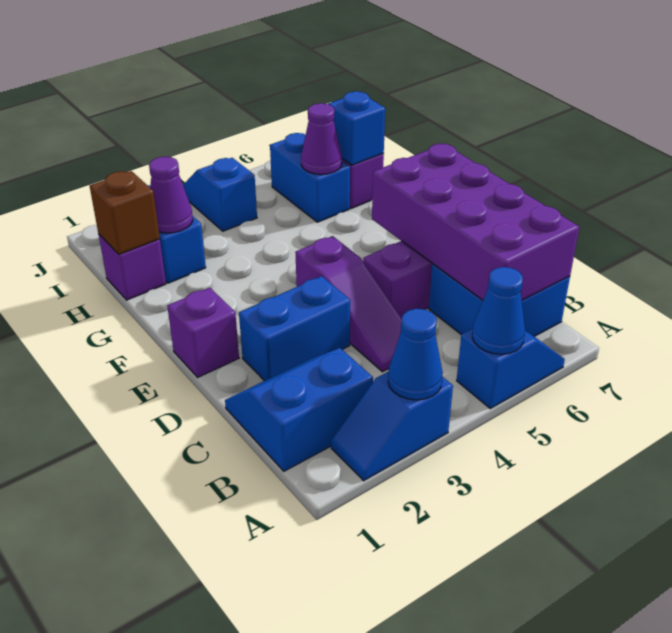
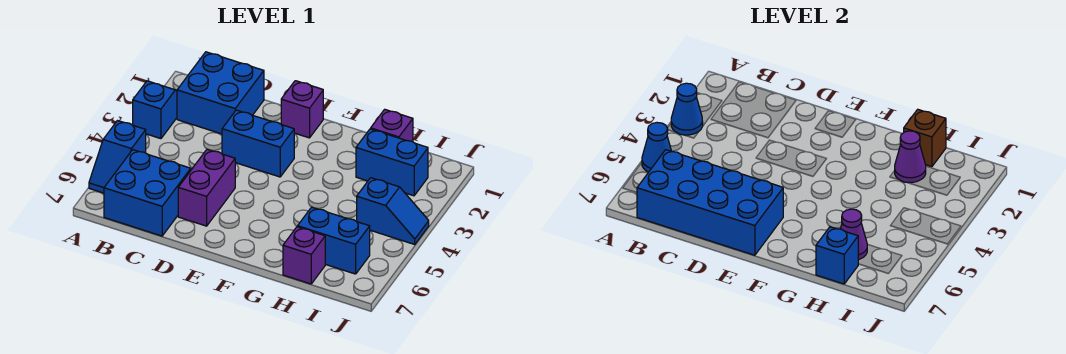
blue slope B1:C2 level 1 top B -> blue brick B1:C2 level 1
purple brick B6:E7 level 2 -> blue brick B6:E7 level 2
purple slope C4:E4 level 1 top E -> none
blue brick D2:D3 level 1 -> blue brick D3:E3 level 1

